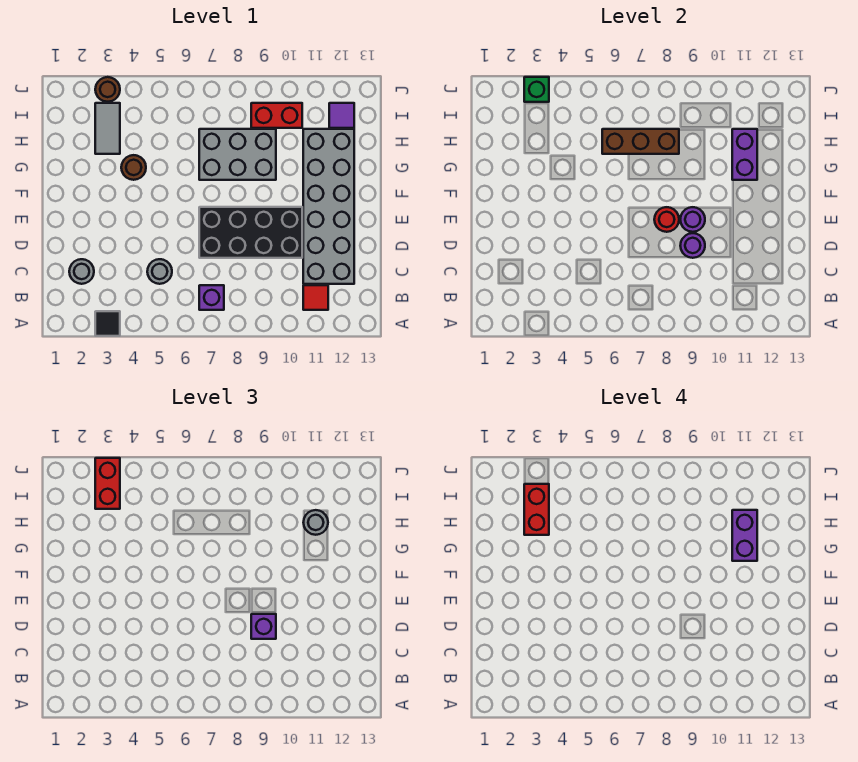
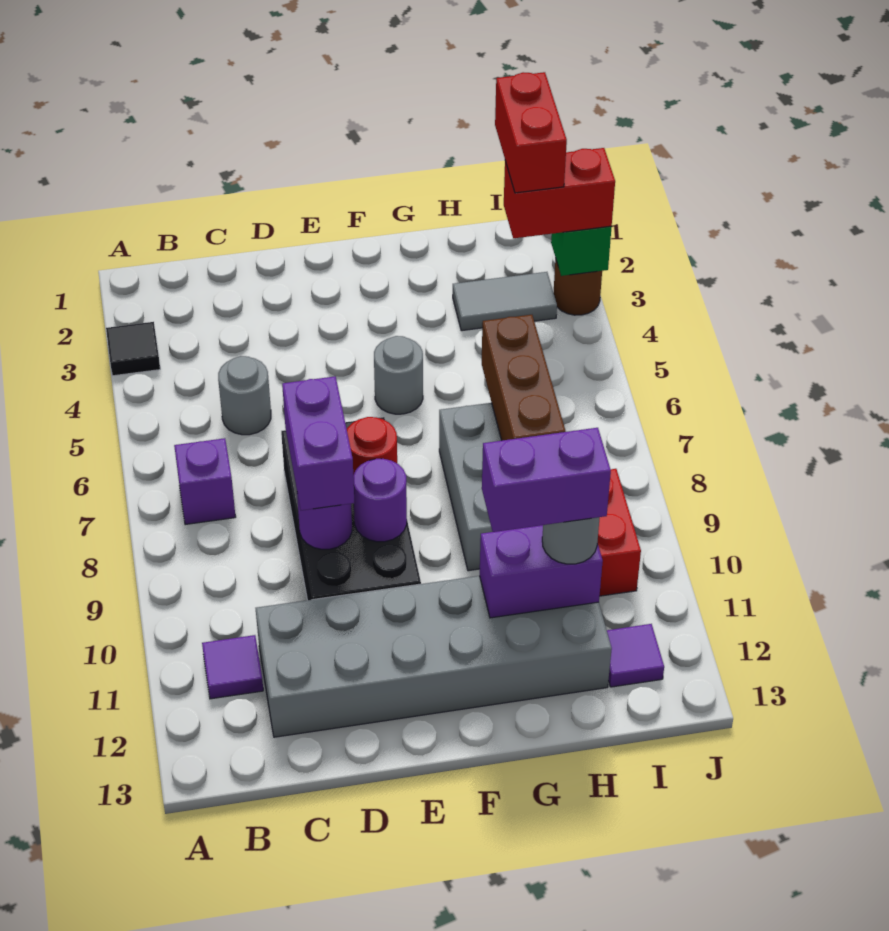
red tile B11 level 1 -> purple tile B11 level 1
grey round brick C2 level 1 -> grey round brick F5 level 1
purple brick D9 level 3 -> purple brick D8:D9 level 3
brown round brick G4 level 1 -> none
red brick H3:I3 level 4 -> red brick I2:I3 level 4

